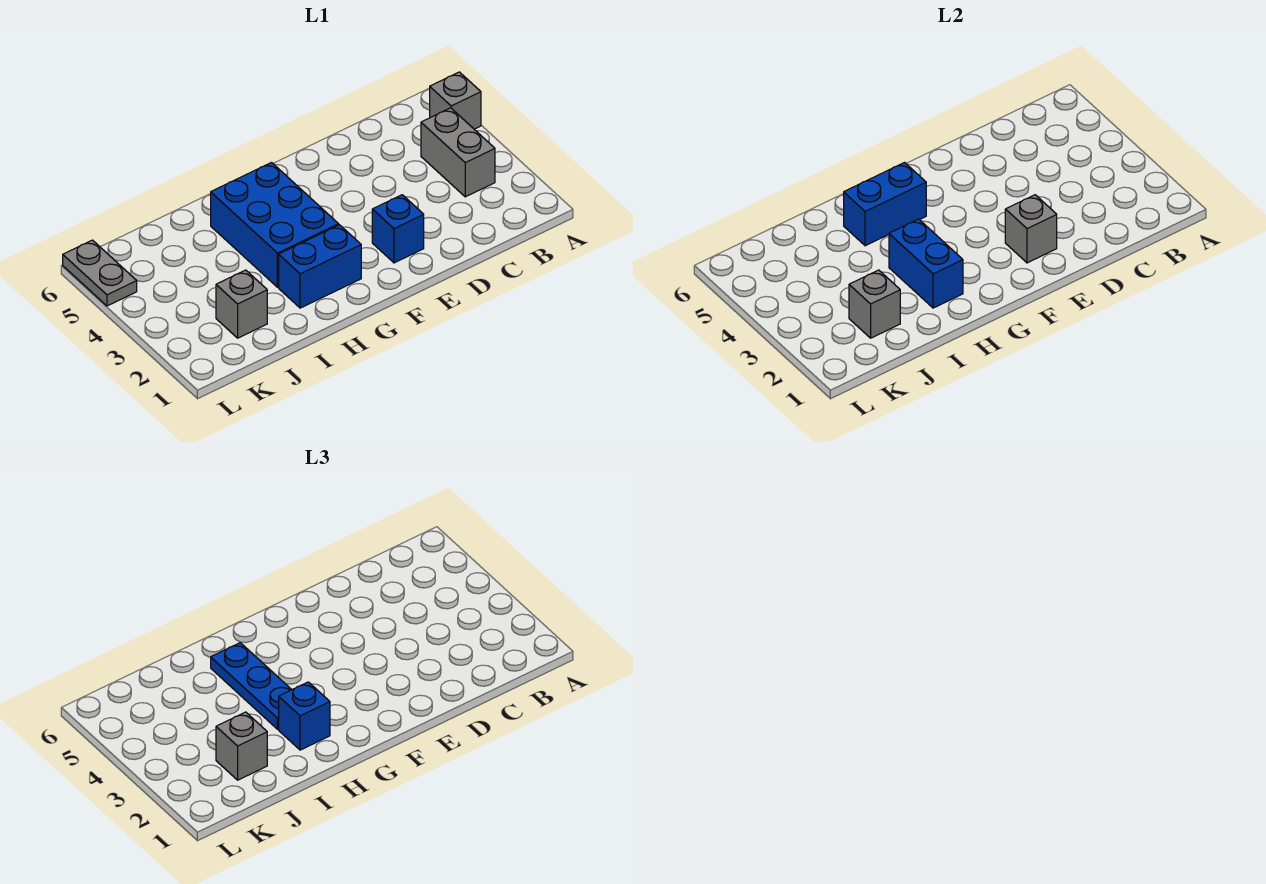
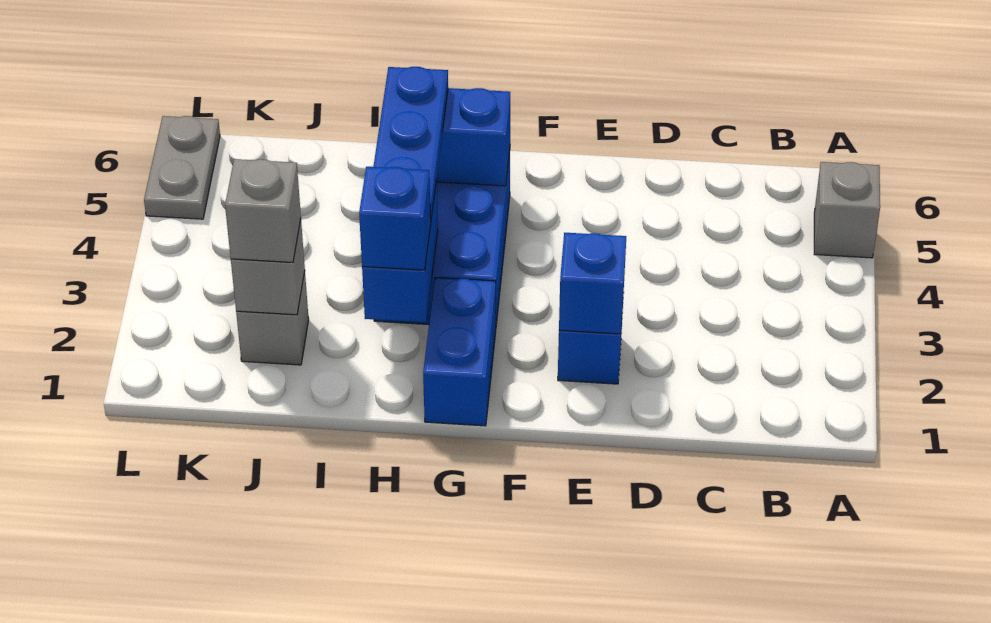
grey brick B3:B4 level 1 -> none
grey brick E2 level 2 -> blue brick E2 level 2
blue brick G2:H2 level 1 -> blue brick G1:G2 level 1

